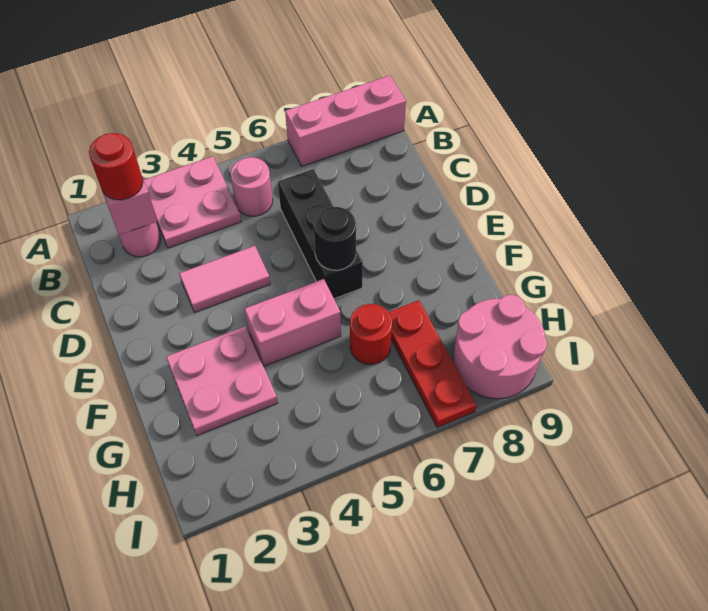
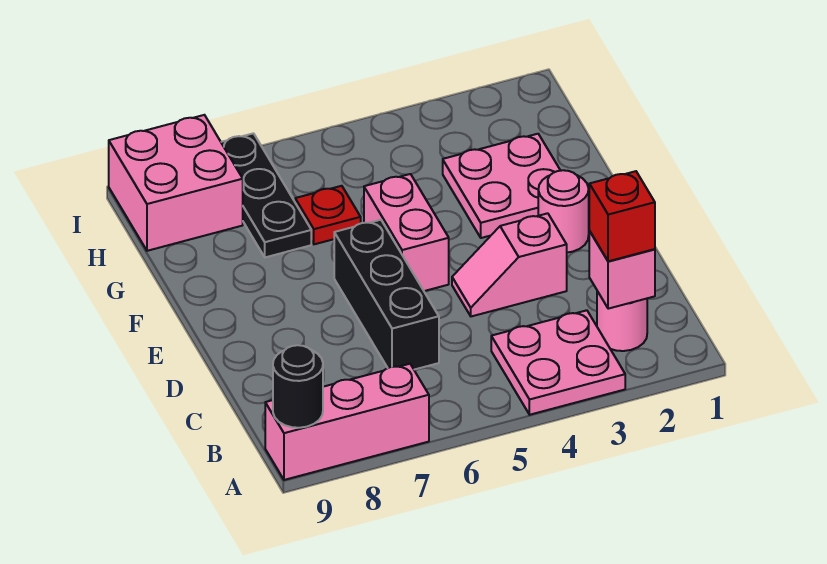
red round brick B2 level 3 -> red brick B2 level 3
pink round brick B5 level 1 -> pink round brick E2 level 1
pink tile D3:D4 level 1 -> pink slope D3:D4 level 1 top 3
black round brick E6 level 2 -> black round brick A9 level 2
pink brick F4:F5 level 1 -> pink brick E5:F5 level 1
red round brick G6 level 1 -> red plate G6 level 1
red plate G7:I7 level 1 -> black plate G7:I7 level 1
pink round brick H8:I9 level 1 -> pink brick H8:I9 level 1

